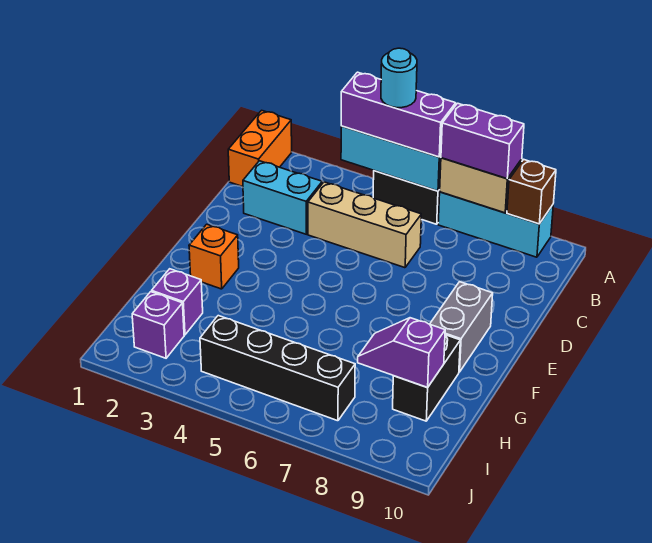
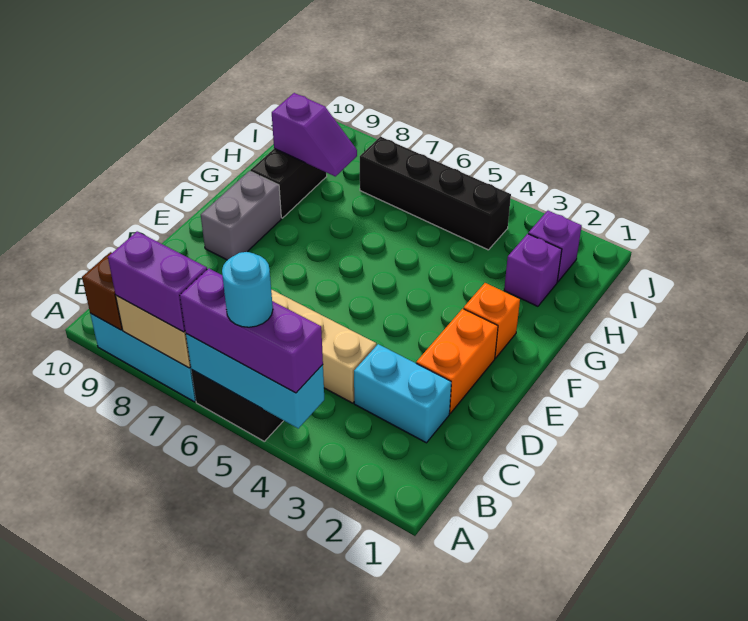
orange brick A1:B1 level 1 -> orange brick D2:E2 level 1

